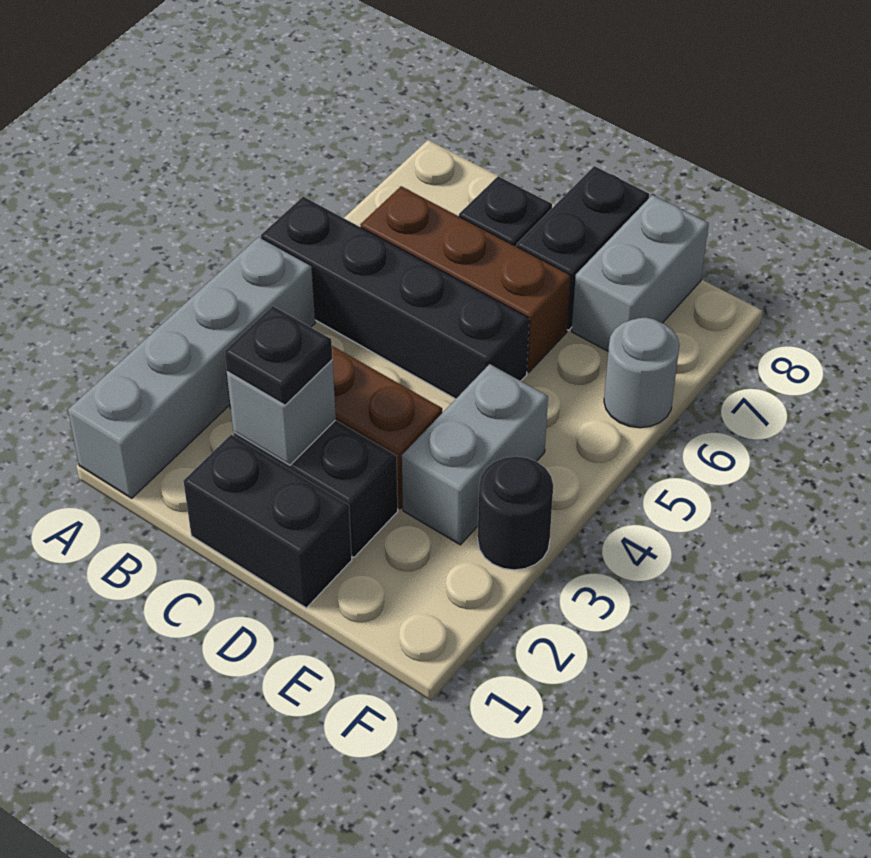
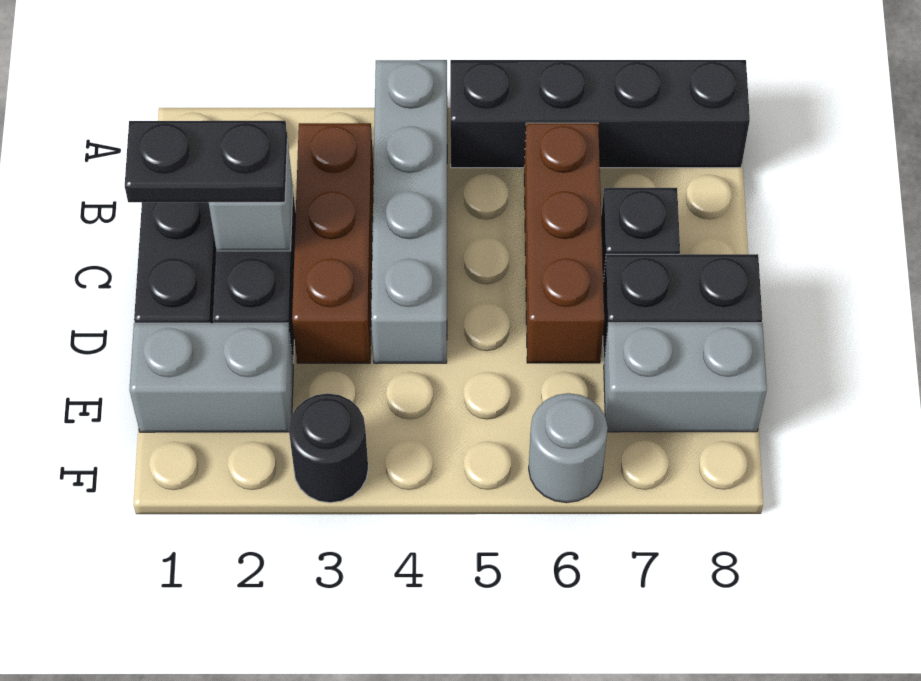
grey brick A1:A4 level 1 -> grey brick A4:D4 level 1
black brick A5:D5 level 1 -> black brick A5:A8 level 1
black plate C2 level 3 -> black plate C1:C2 level 3
grey brick E3:E4 level 1 -> grey brick E1:E2 level 1

